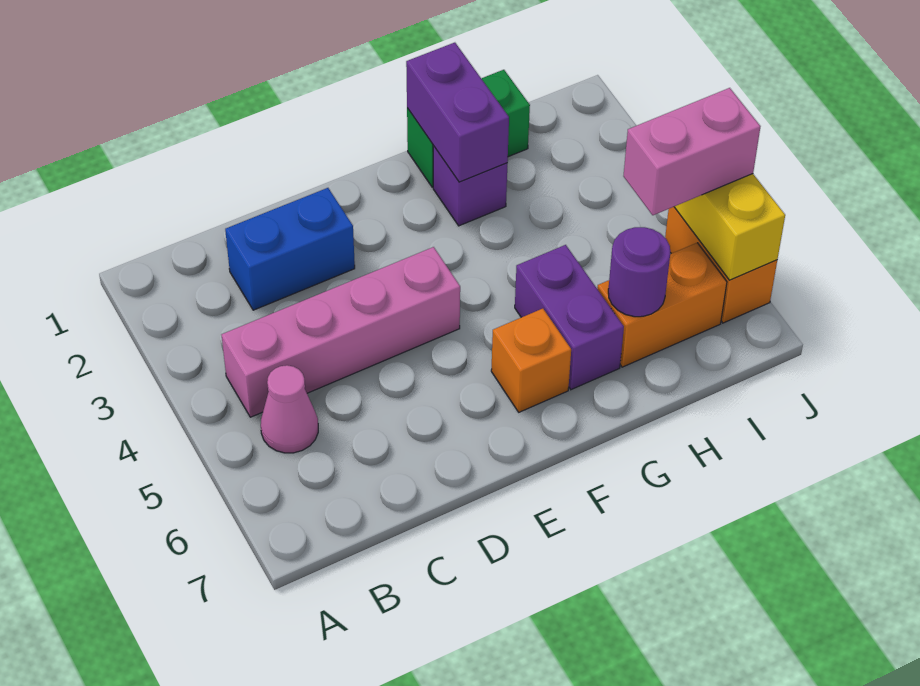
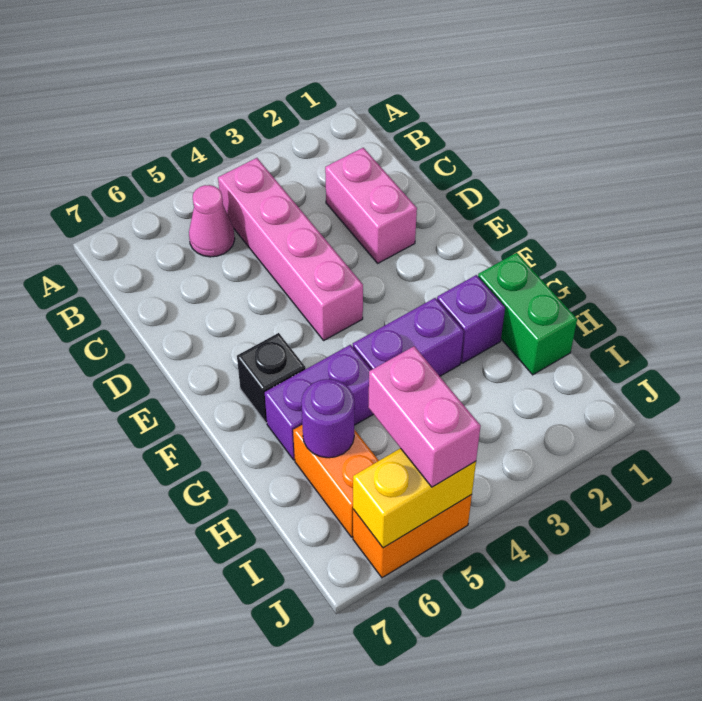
blue brick C2:D2 level 1 -> pink brick C2:D2 level 1
orange brick F6 level 1 -> black brick F6 level 1
purple brick G1:G2 level 2 -> purple brick G3:G4 level 1

